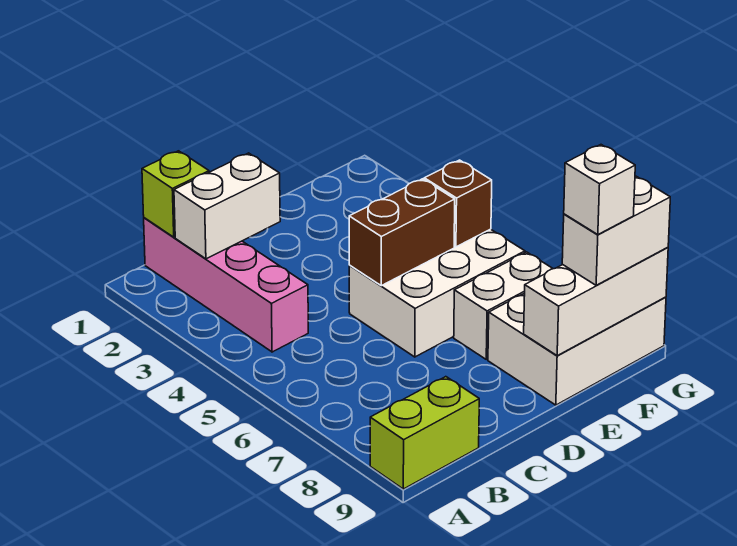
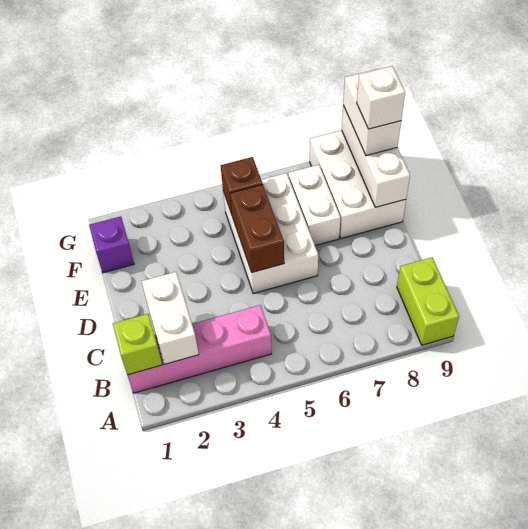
none -> purple brick F1 level 1

